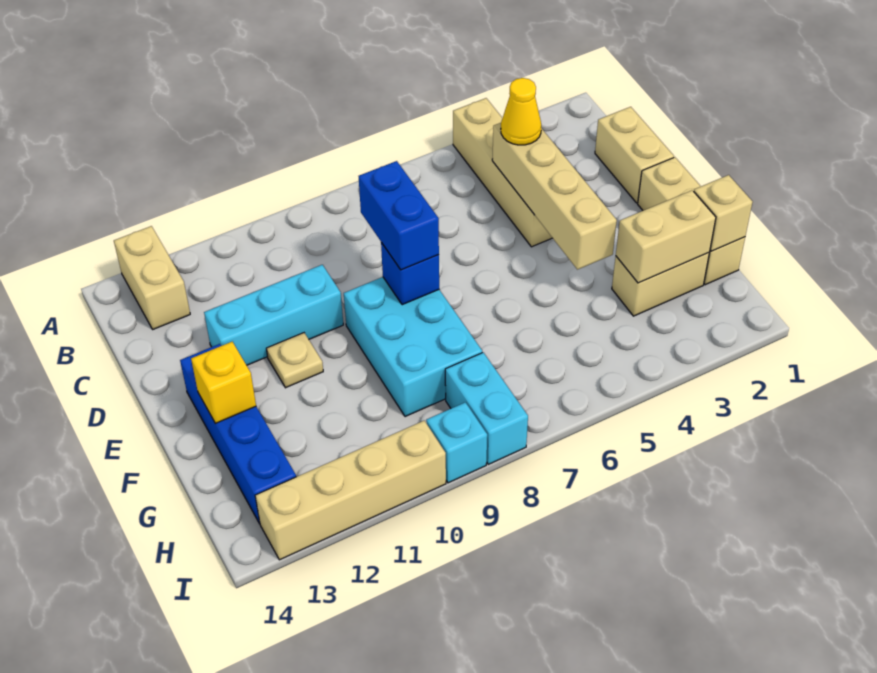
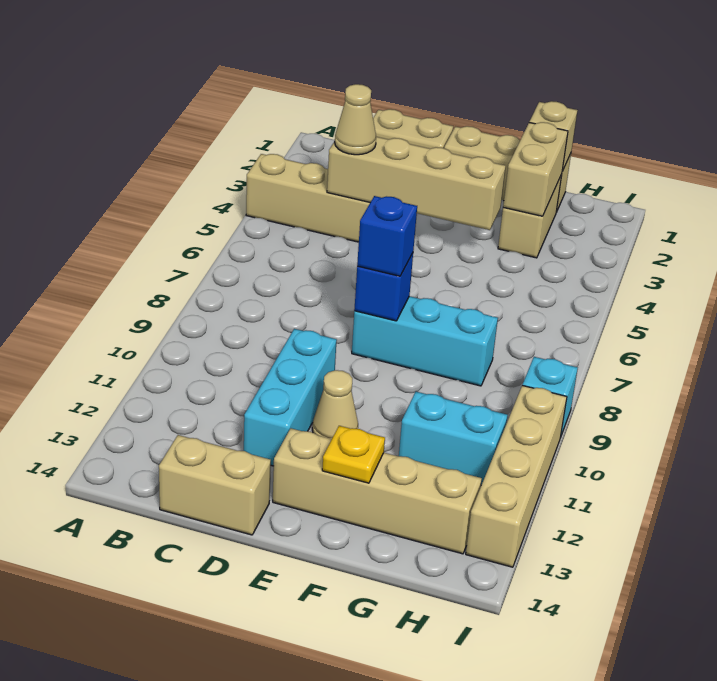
tan brick A13:B13 level 1 -> tan brick C14:D14 level 1
yellow cone C4 level 3 -> tan cone C4 level 3
blue brick D8:E8 level 3 -> blue brick E8 level 3
cyan brick E8:G9 level 1 -> cyan brick E8:G8 level 1
tan plate E11 level 1 -> tan cone E11 level 1
blue brick E13:H13 level 1 -> tan brick E13:H13 level 1
yellow brick F13 level 2 -> yellow plate F13 level 2
cyan brick H8:I8 level 1 -> cyan brick G11:H11 level 1

